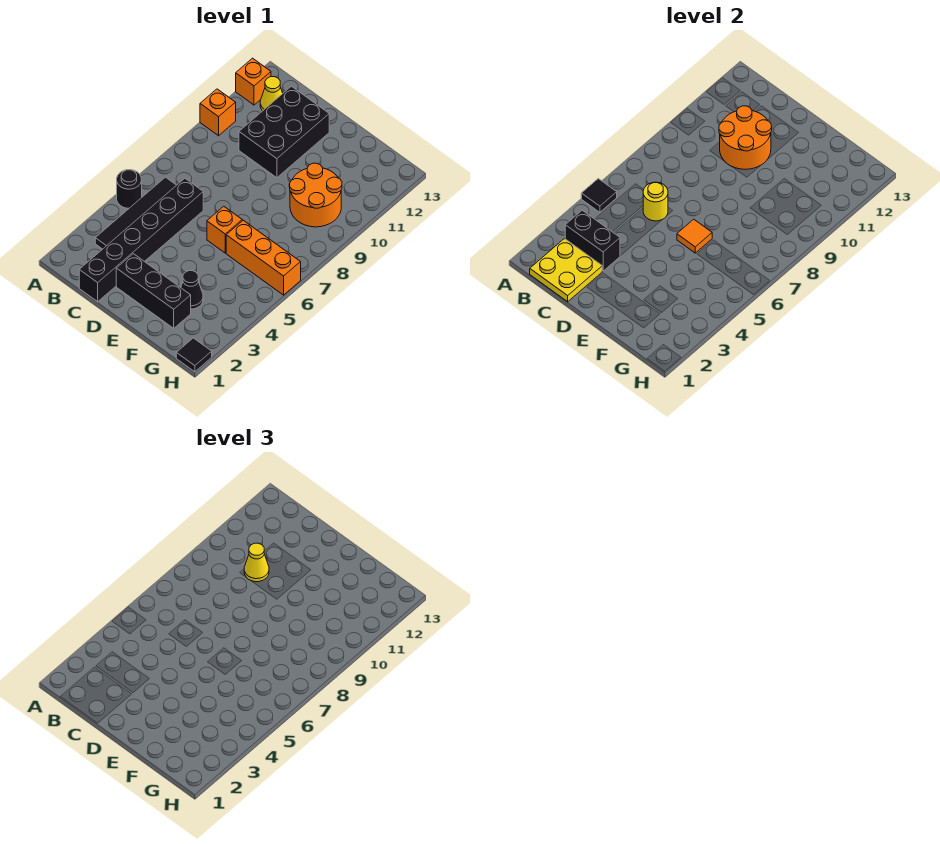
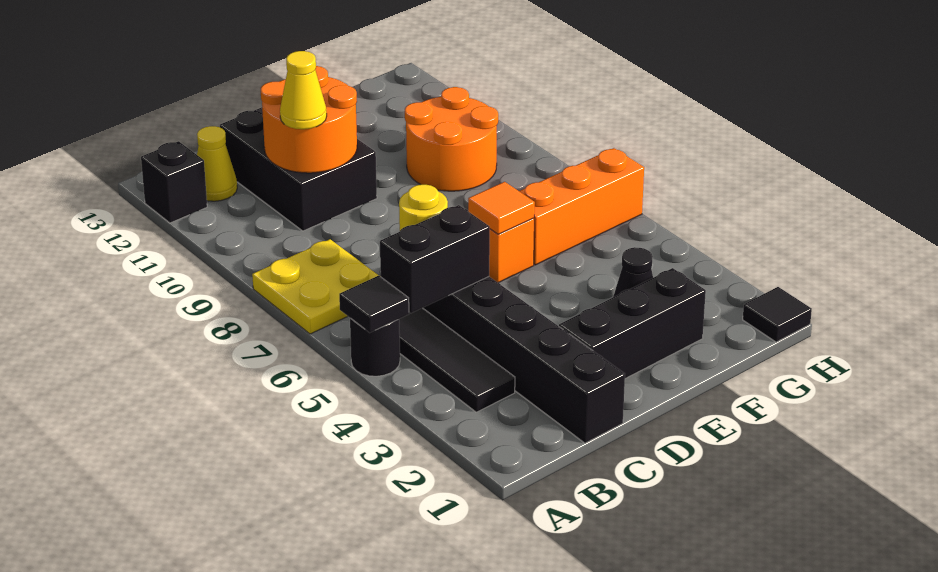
orange brick A10 level 1 -> none
orange brick A12 level 1 -> black brick A12 level 1
yellow plate B1:C2 level 2 -> yellow plate A7:B8 level 1
black brick B3:C3 level 2 -> black brick B5:C5 level 2

